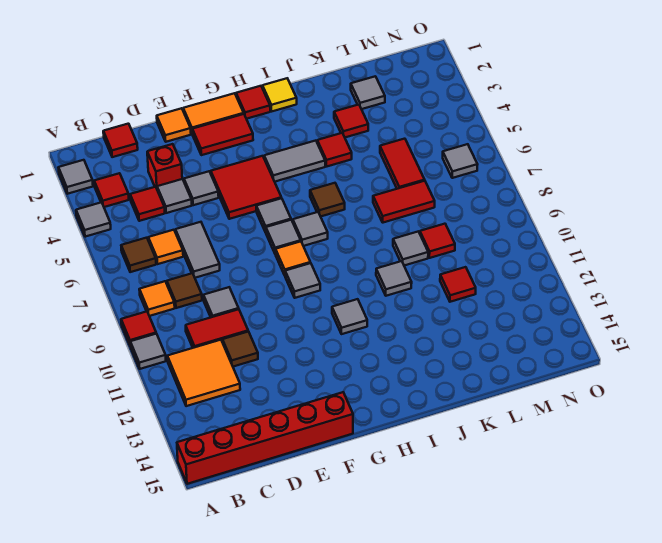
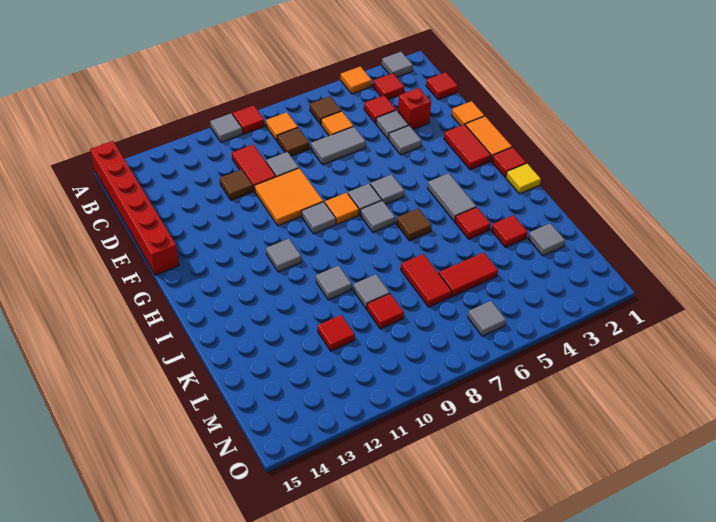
grey tile A4 level 1 -> orange tile A4 level 1
orange tile B11:C12 level 1 -> orange tile E9:F10 level 1
red tile F4:G5 level 1 -> none

